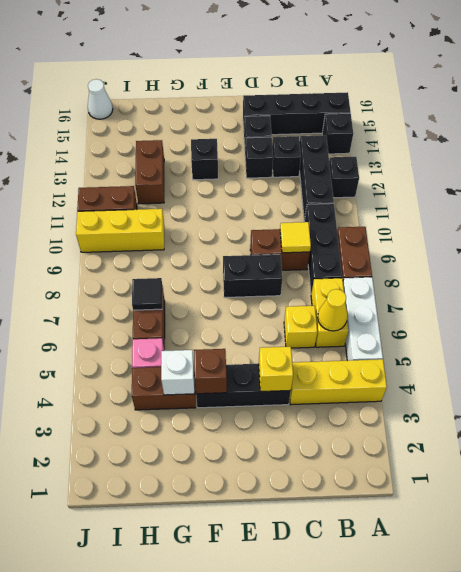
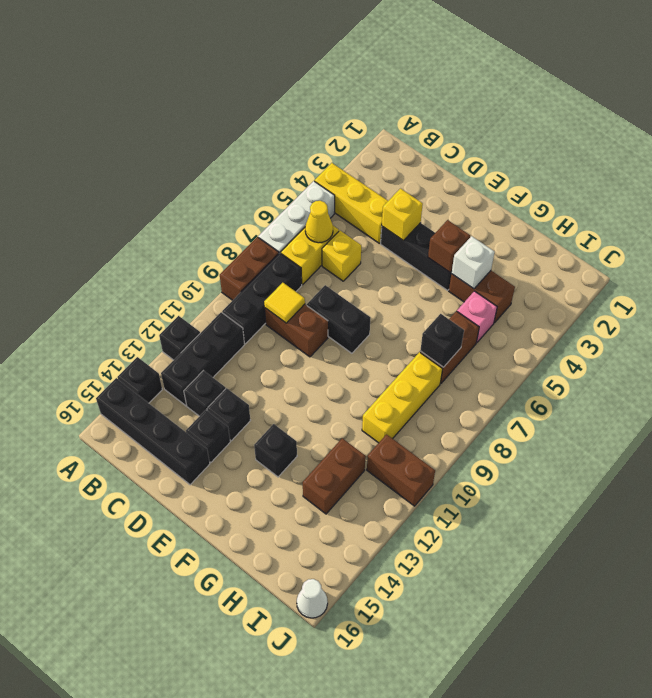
black tile H7 level 2 -> black brick H7 level 2
yellow brick H10:J10 level 1 -> yellow brick H8:H10 level 1

